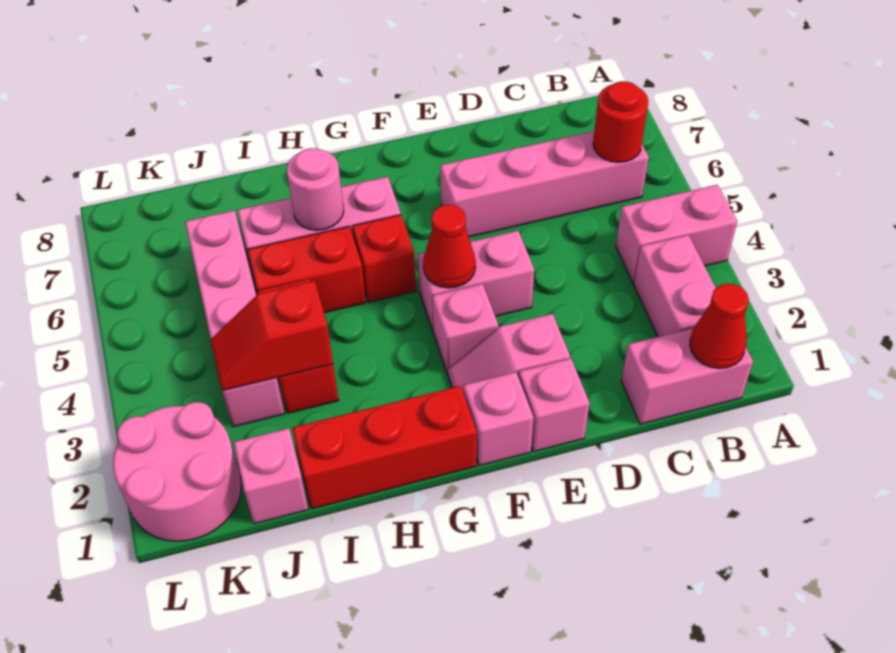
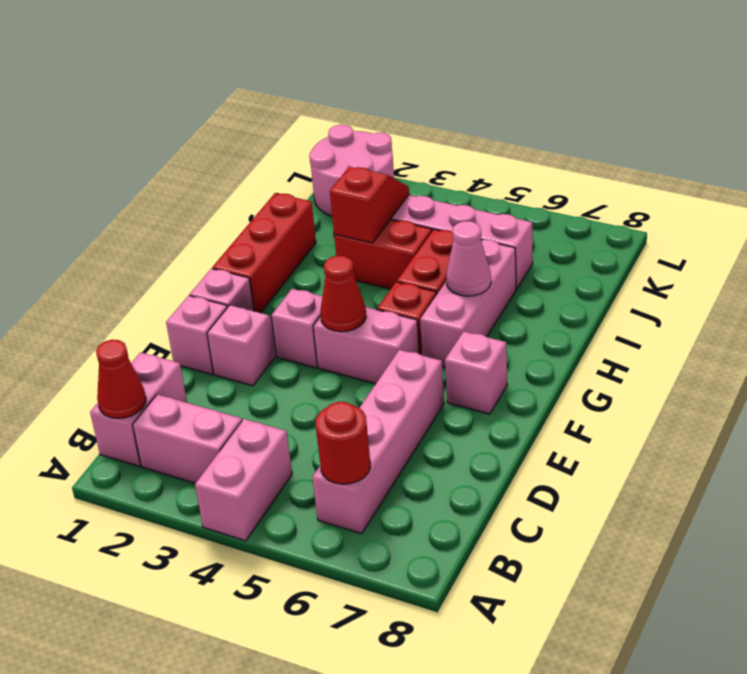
pink brick E4:F4 level 1 -> pink brick F4:F5 level 1
pink round brick H6 level 2 -> pink cone H6 level 2
pink brick J1 level 1 -> pink brick F7 level 1

